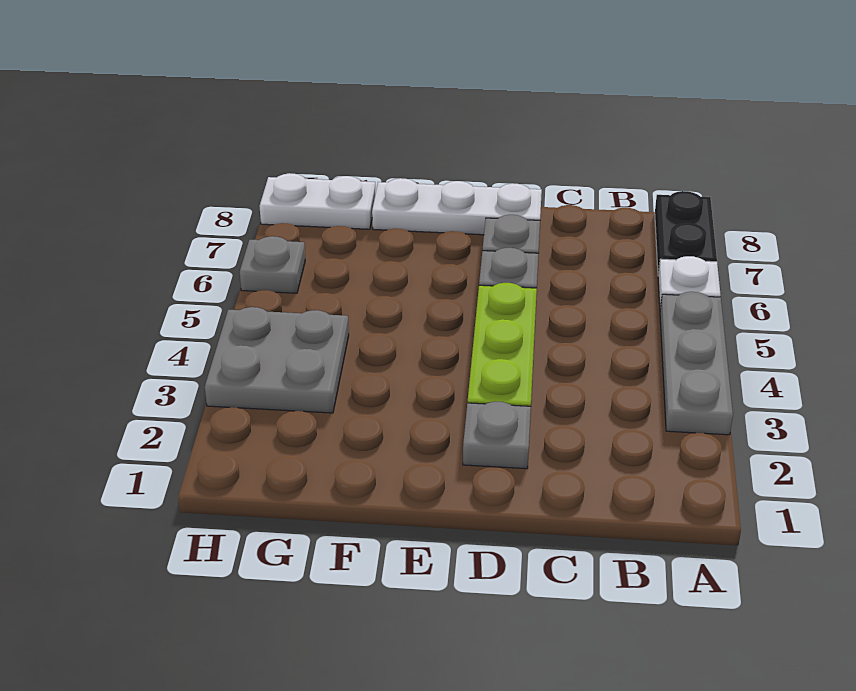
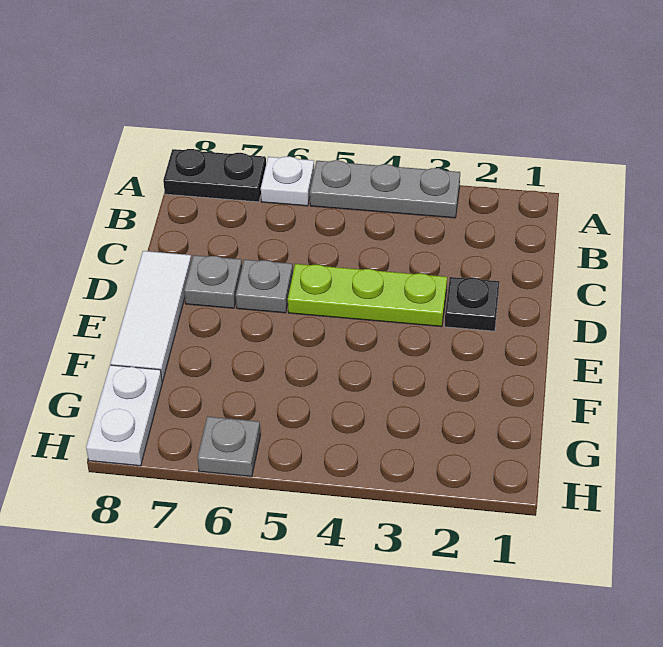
grey plate D2 level 1 -> black plate D2 level 1
white plate D8:F8 level 1 -> white tile D8:F8 level 1
grey plate G3:H4 level 1 -> none

